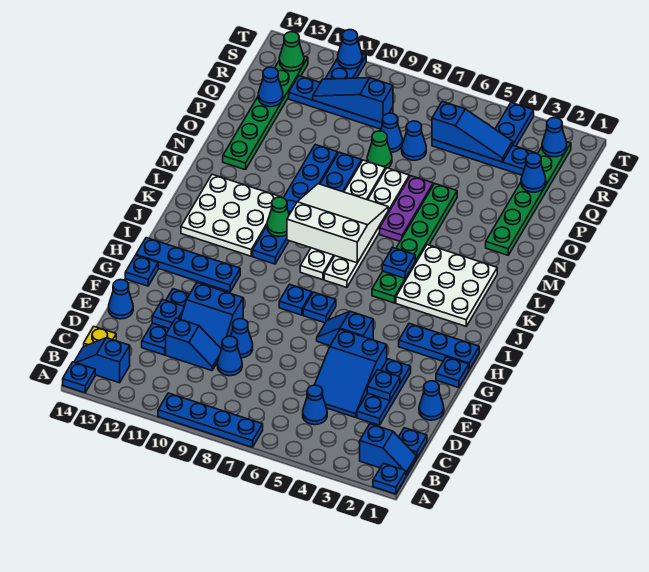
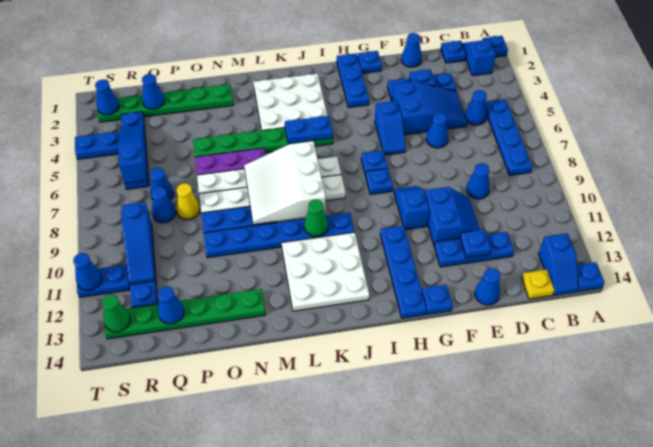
blue plate A7:A10 level 1 -> blue plate B5:B8 level 1
blue slope D10:D11 level 1 top 11 -> blue slope G9:G10 level 1 top 10
blue cone E9 level 1 -> blue cone E6 level 1
blue plate K5 level 2 -> blue plate J5:K5 level 2
green cone P8 level 1 -> yellow cone P8 level 1

